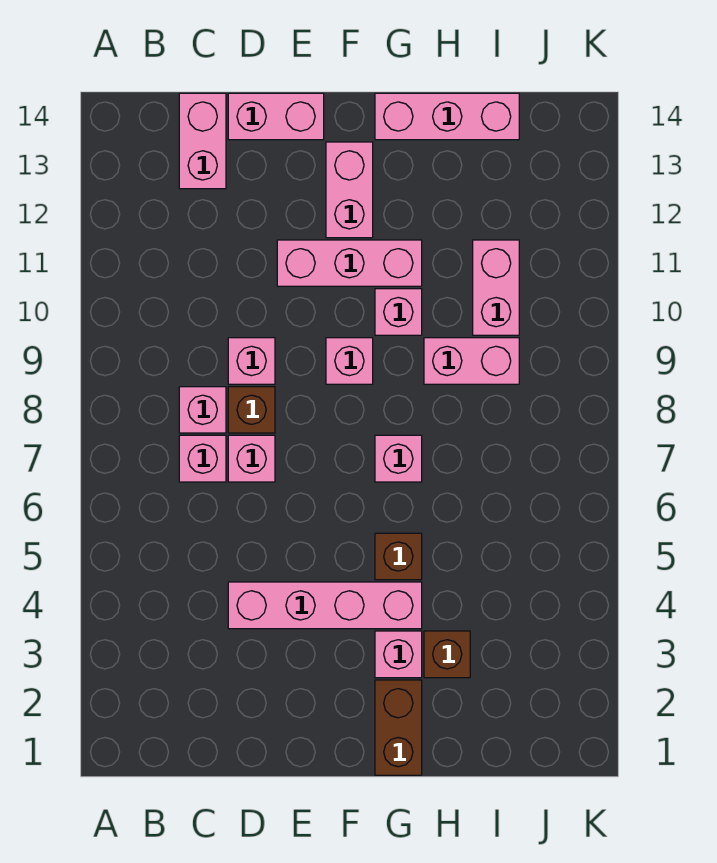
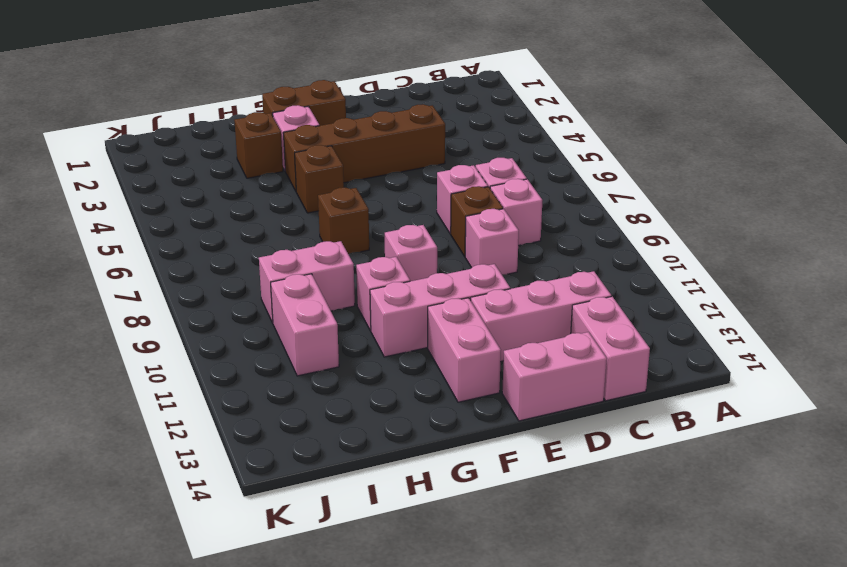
pink brick D4:G4 level 1 -> brown brick D4:G4 level 1
brown brick G1:G2 level 1 -> brown brick F2:G2 level 1
pink brick G7 level 1 -> brown brick G7 level 1
pink brick G14:I14 level 1 -> pink brick C12:E12 level 1

